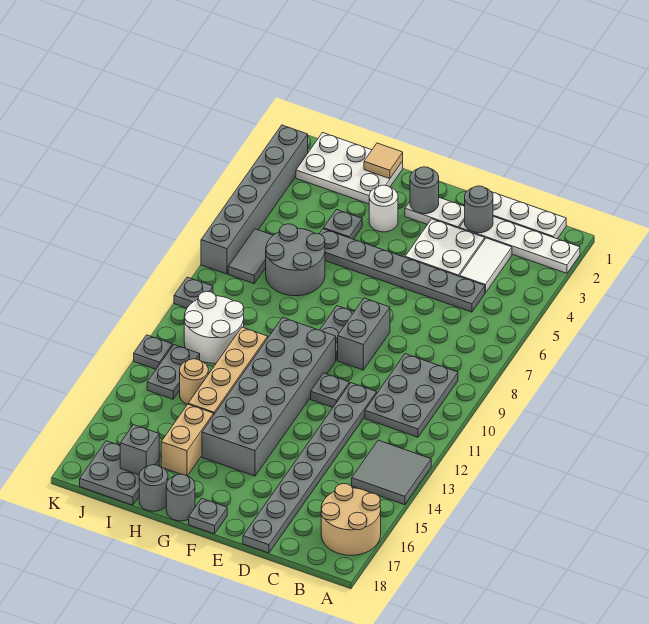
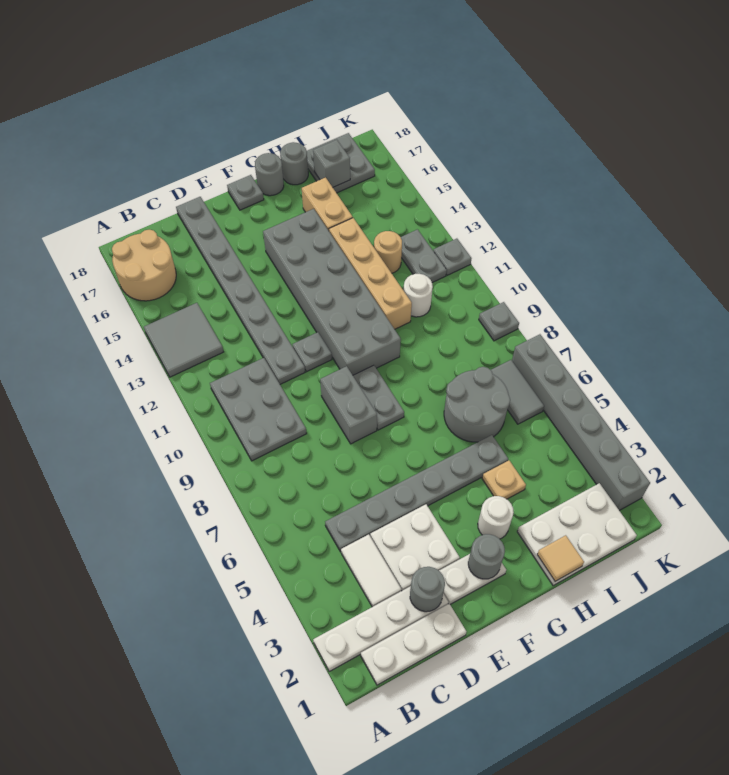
grey plate H4 level 1 -> tan plate H4 level 1
white round brick I10:J11 level 1 -> white round brick I11 level 1

